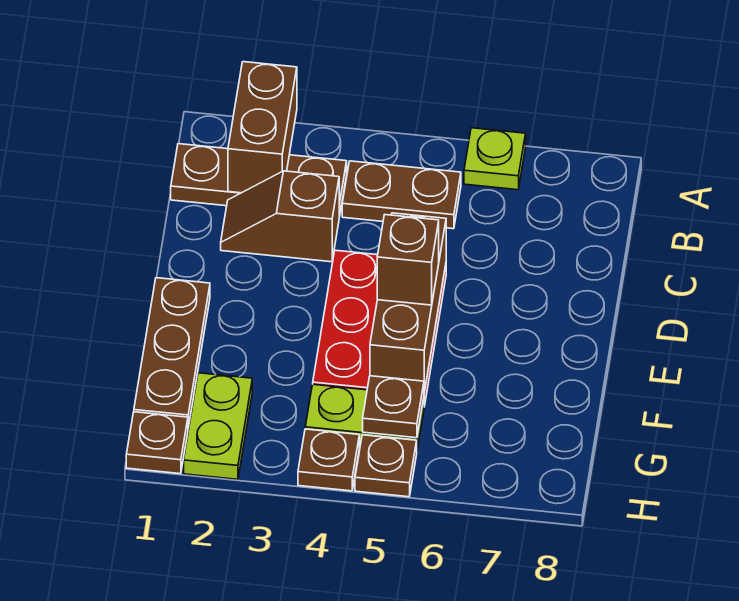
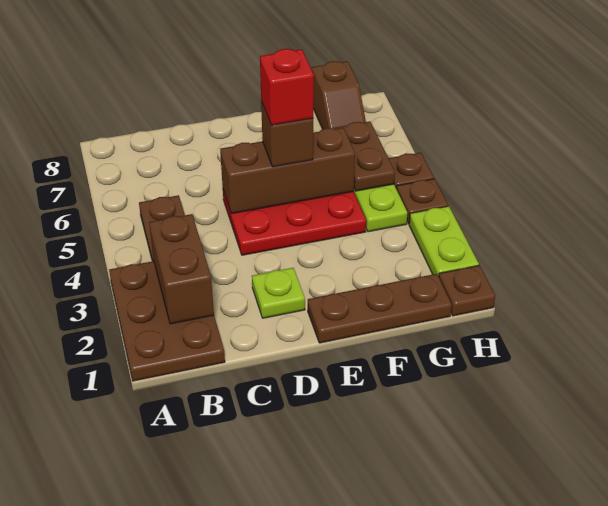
brown brick A2:B2 level 2 -> brown brick B2:B3 level 2
lime plate A6 level 1 -> lime plate D2 level 1
brown plate B1:B3 level 1 -> brown plate A1:B3 level 1
brown slope C2:C3 level 1 top 3 -> brown slope G7:G8 level 1 top 8
none -> red brick E5 level 4
lime plate G2:H2 level 1 -> lime plate H2:H3 level 1
brown plate G5 level 2 -> brown plate G5:G6 level 2

